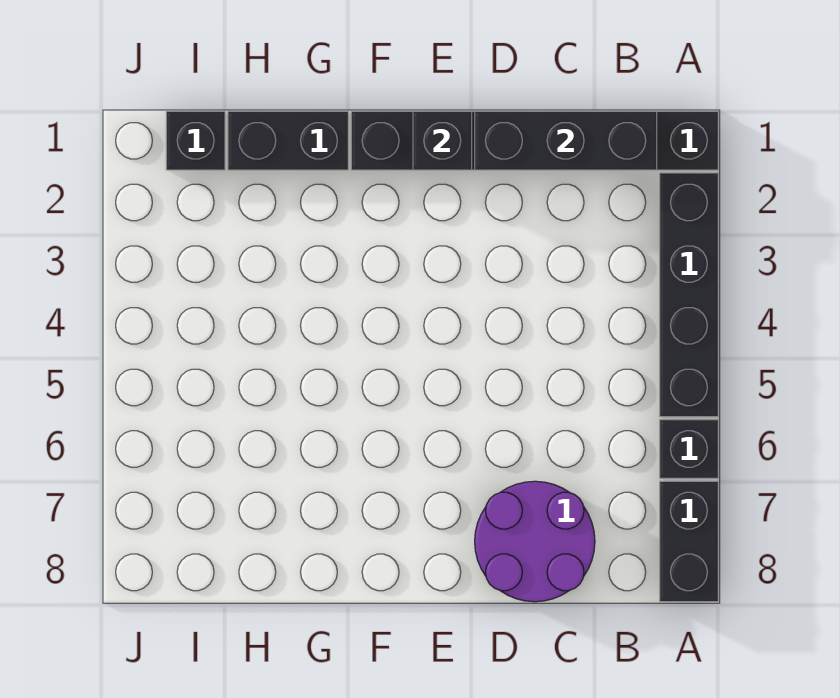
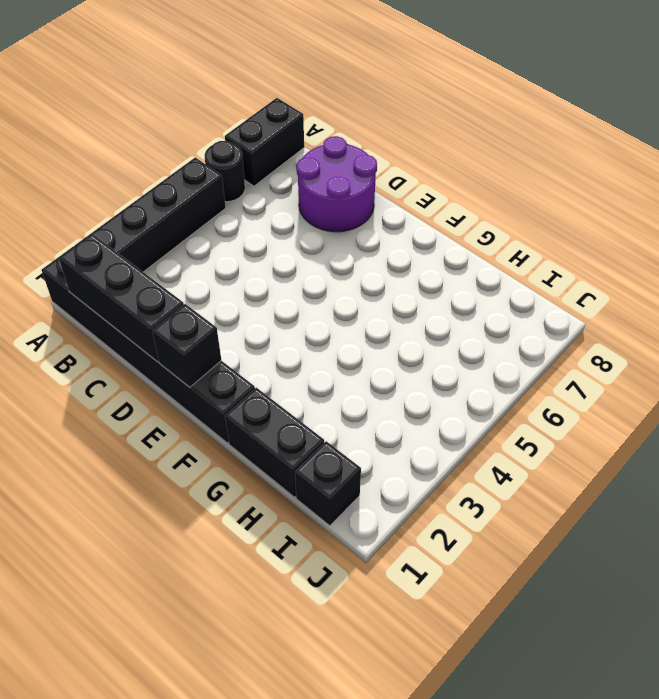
black brick A6 level 1 -> black round brick A6 level 1

